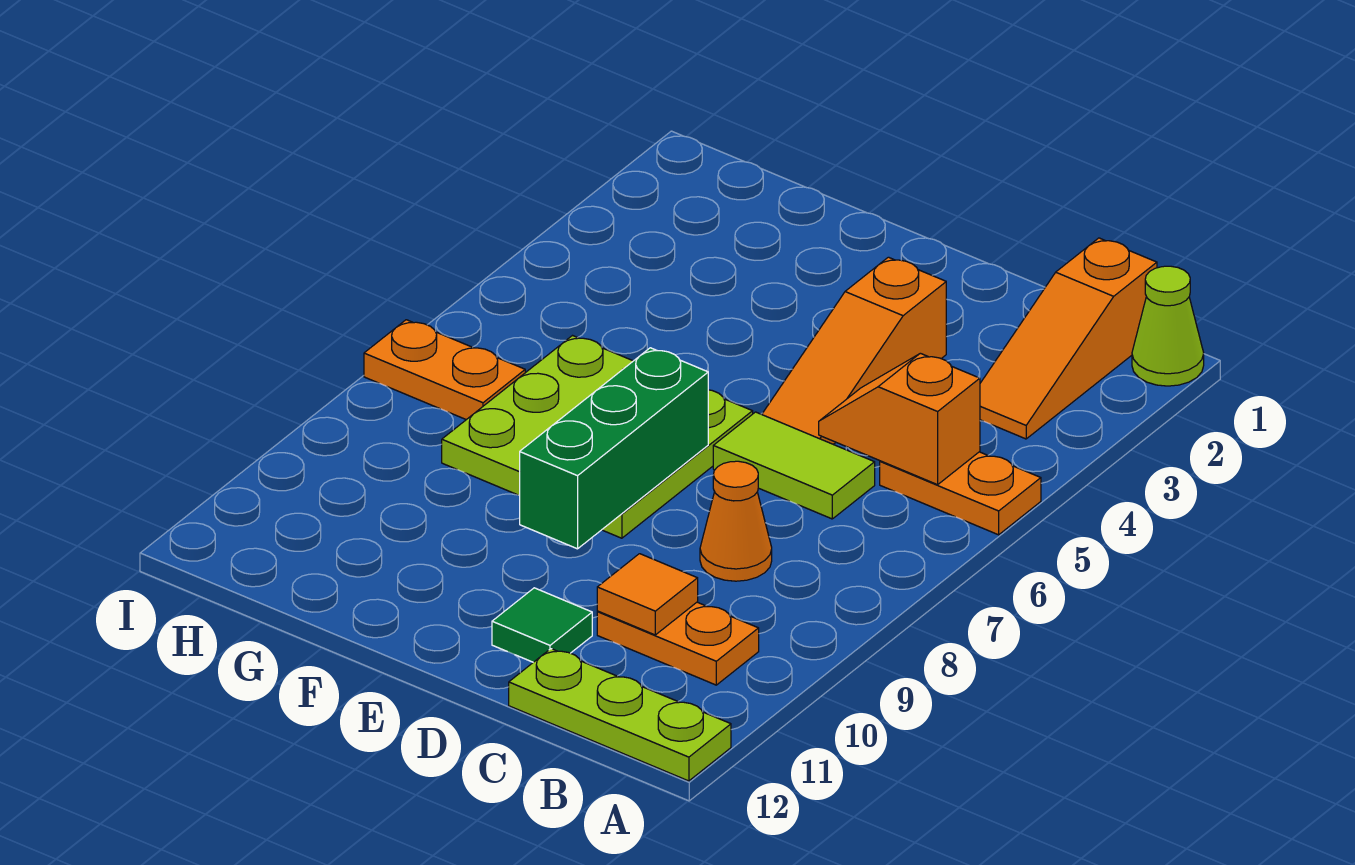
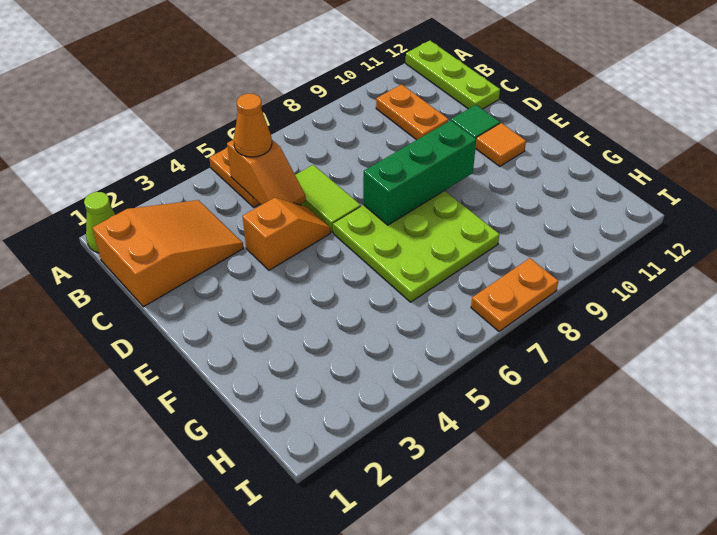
orange slope B1:B3 level 1 top 1 -> orange slope B1:C3 level 1 top 1
orange cone C8 level 1 -> orange cone B5 level 3
orange tile C10 level 2 -> orange tile E11 level 1
orange slope D3:D5 level 1 top 3 -> orange slope D4:D5 level 1 top 4
orange plate H7:I7 level 1 -> orange plate I7:I8 level 1

